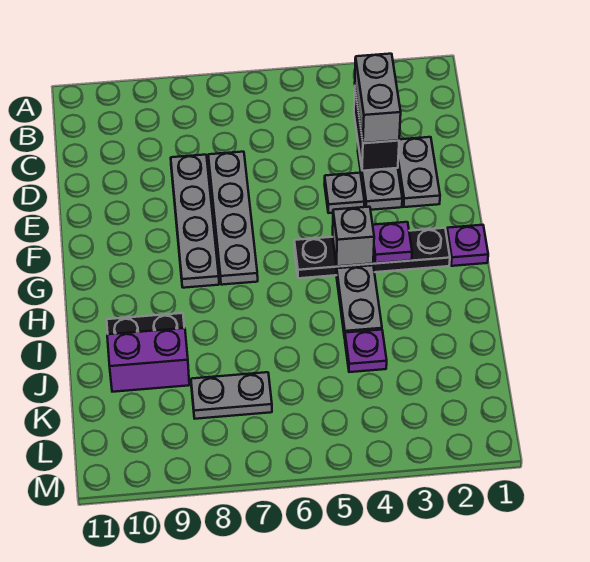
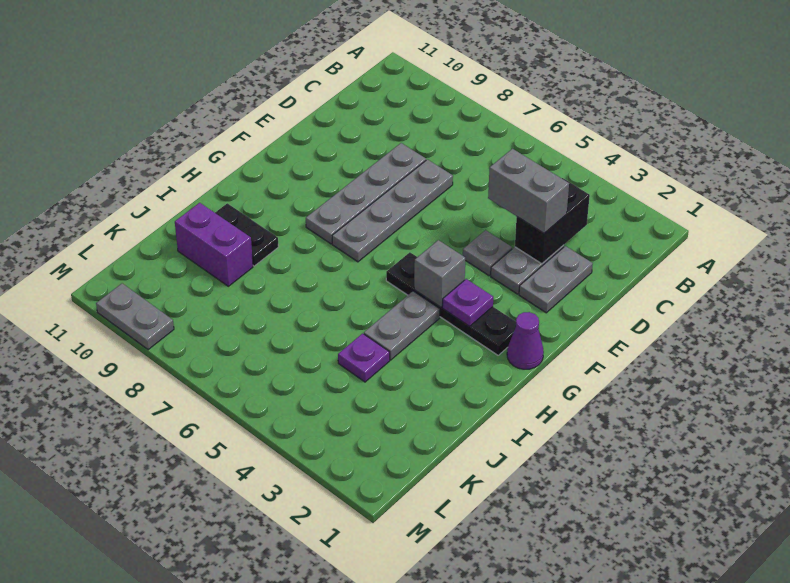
grey brick C3:D3 level 3 -> grey brick D3:D4 level 3
purple plate G1 level 1 -> purple cone G1 level 1
grey plate K7:K8 level 1 -> grey plate M9:M10 level 1

